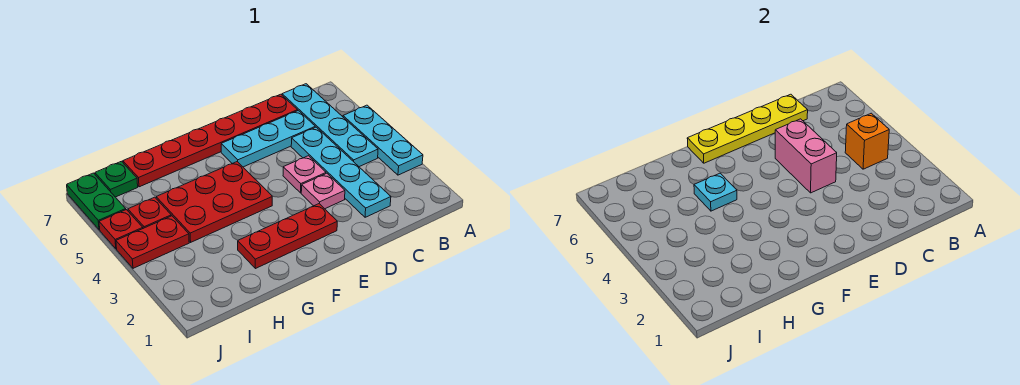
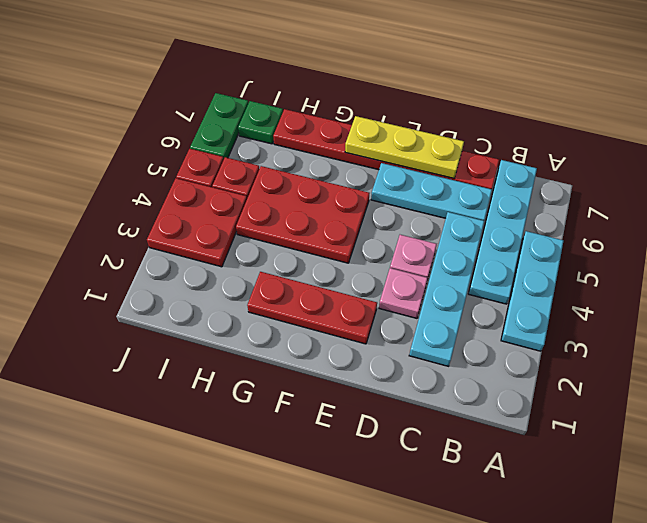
orange brick B4 level 2 -> none
yellow plate C7:F7 level 2 -> yellow plate D7:F7 level 2
pink brick D4:D5 level 2 -> none
cyan plate G5 level 2 -> none
red plate I4:J4 level 1 -> red plate I3:J4 level 1

